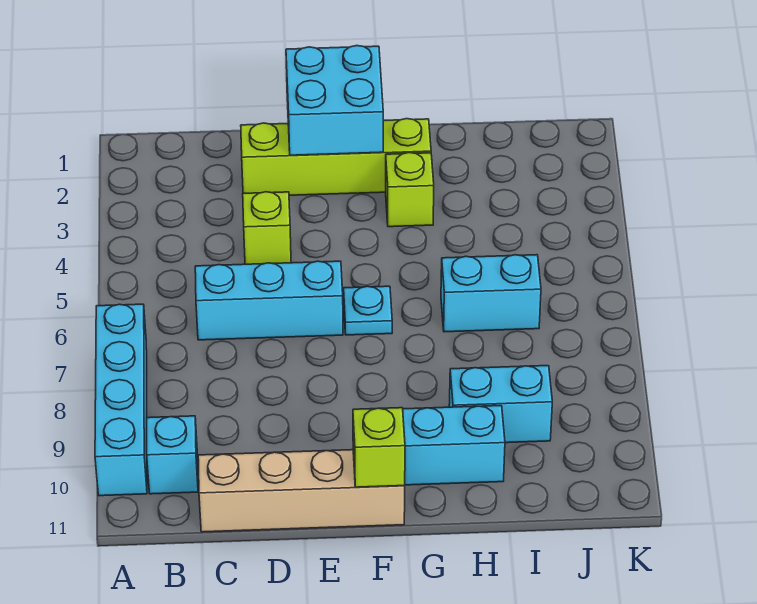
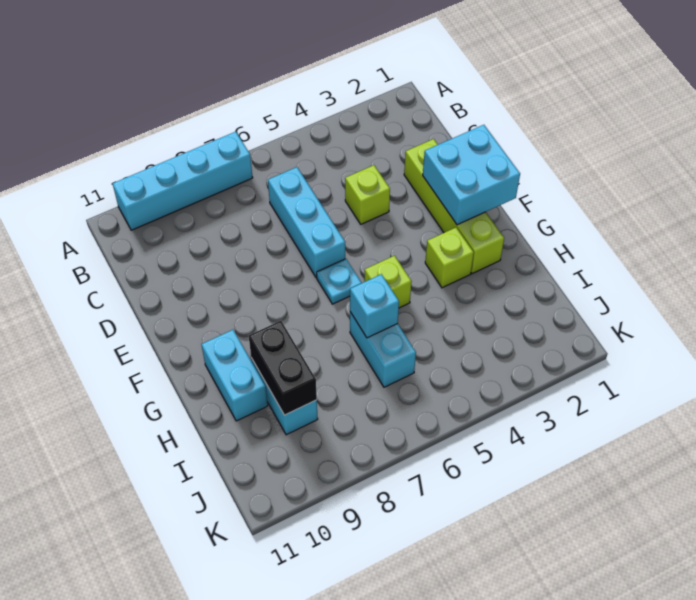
cyan brick B10 level 1 -> cyan brick H6 level 2
tan brick C11:F11 level 1 -> none
lime brick F11 level 2 -> lime brick G5 level 1
none -> black brick H9:I9 level 2

